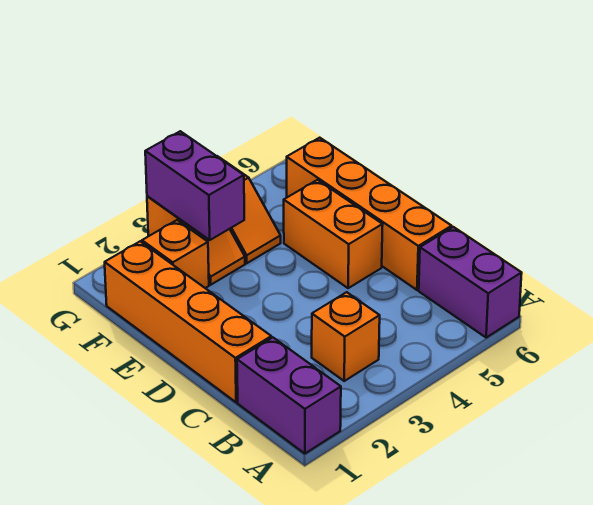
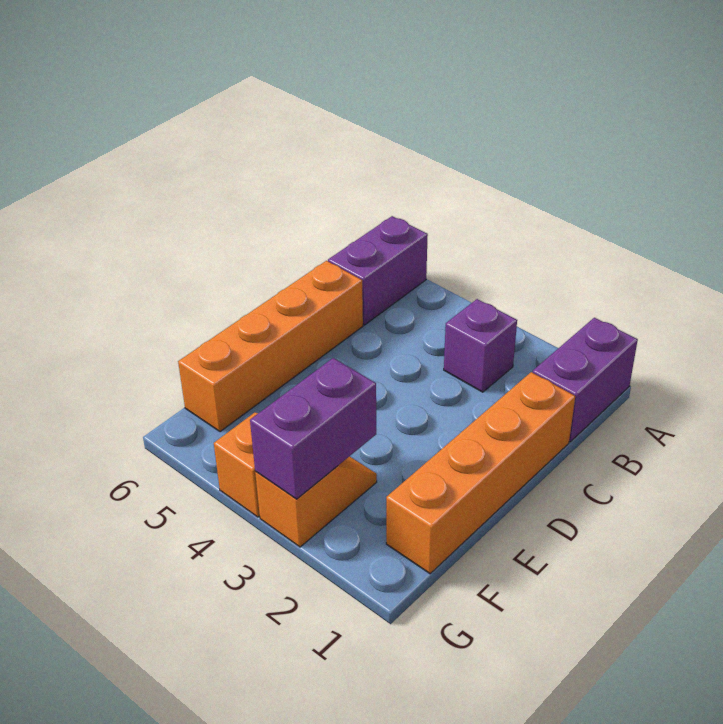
orange brick B3 level 1 -> purple brick B3 level 1
orange brick D5:E5 level 1 -> none
orange brick F2 level 1 -> none

